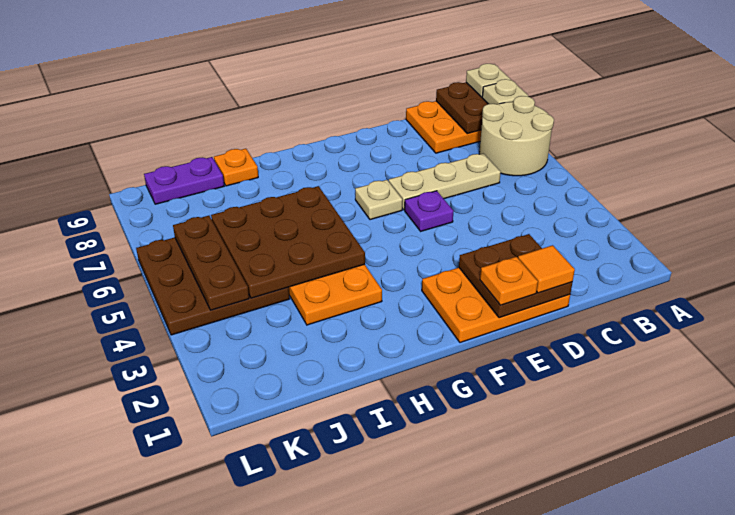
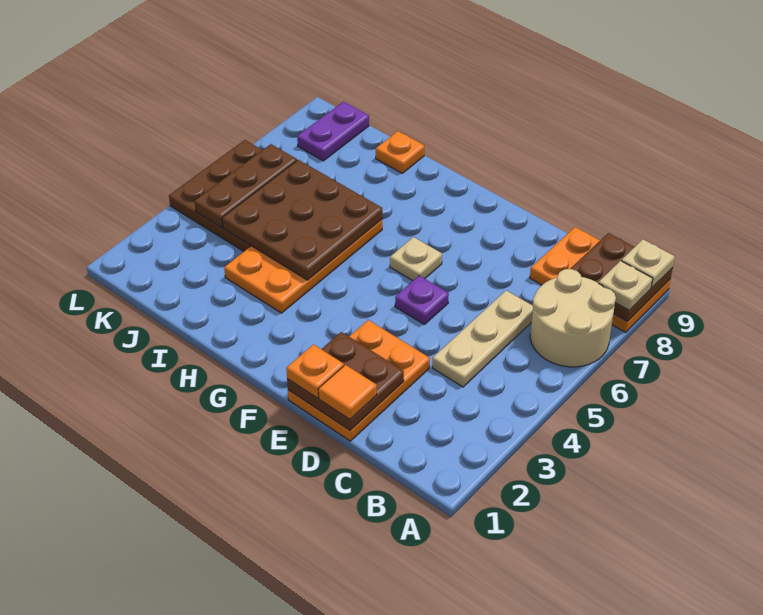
tan plate C6:E6 level 1 -> tan plate C4:C6 level 1
orange plate D1:F2 level 1 -> orange plate D1:E3 level 1
purple plate J9:K9 level 1 -> purple plate K8:K9 level 1

